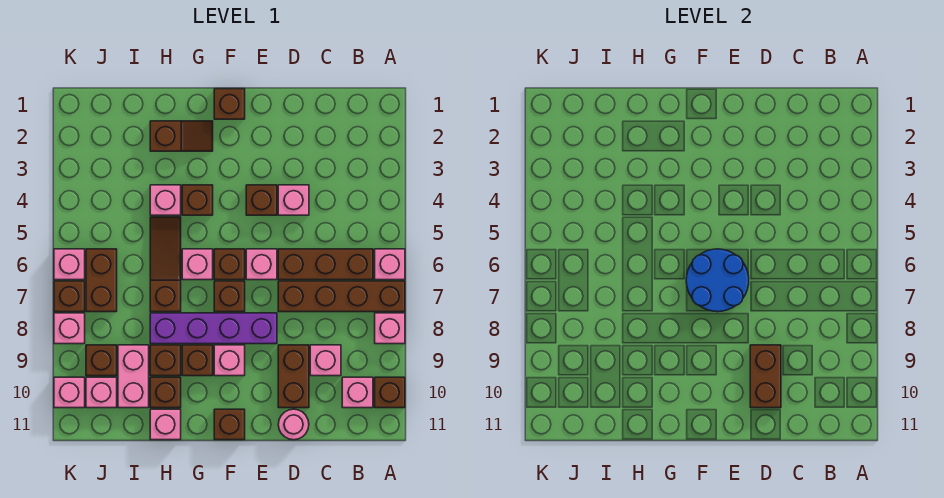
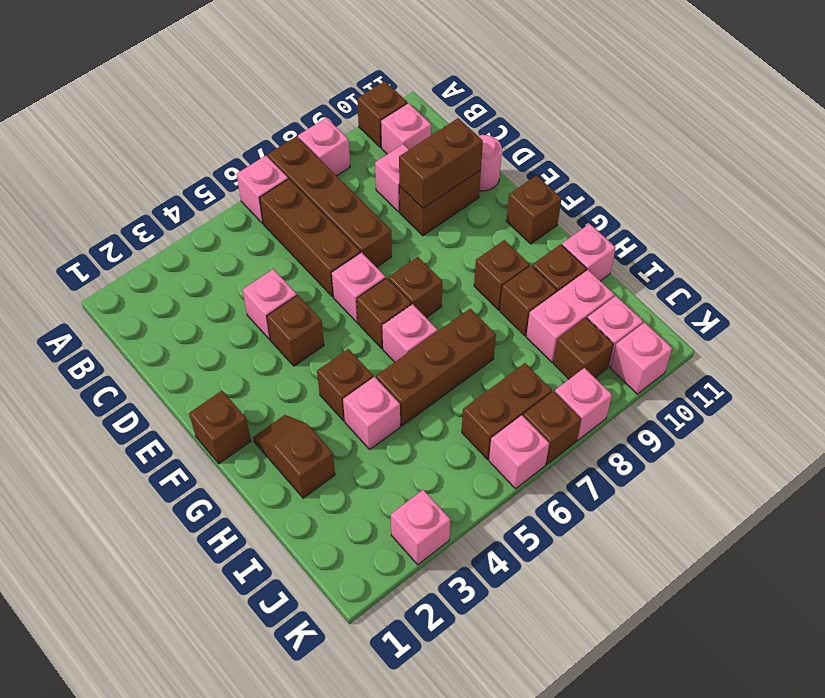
blue round brick E6:F7 level 2 -> none
purple brick E8:H8 level 1 -> none
pink brick F9 level 1 -> pink brick K3 level 1
brown slope H5:H7 level 1 top 7 -> brown brick H5:H7 level 1

